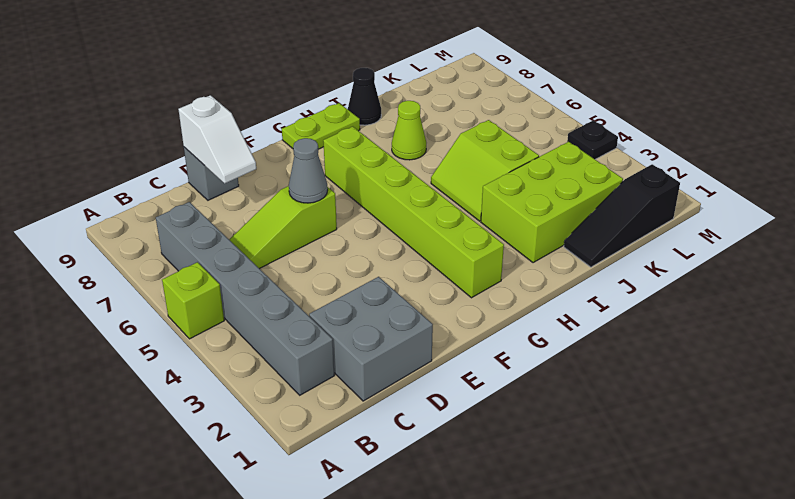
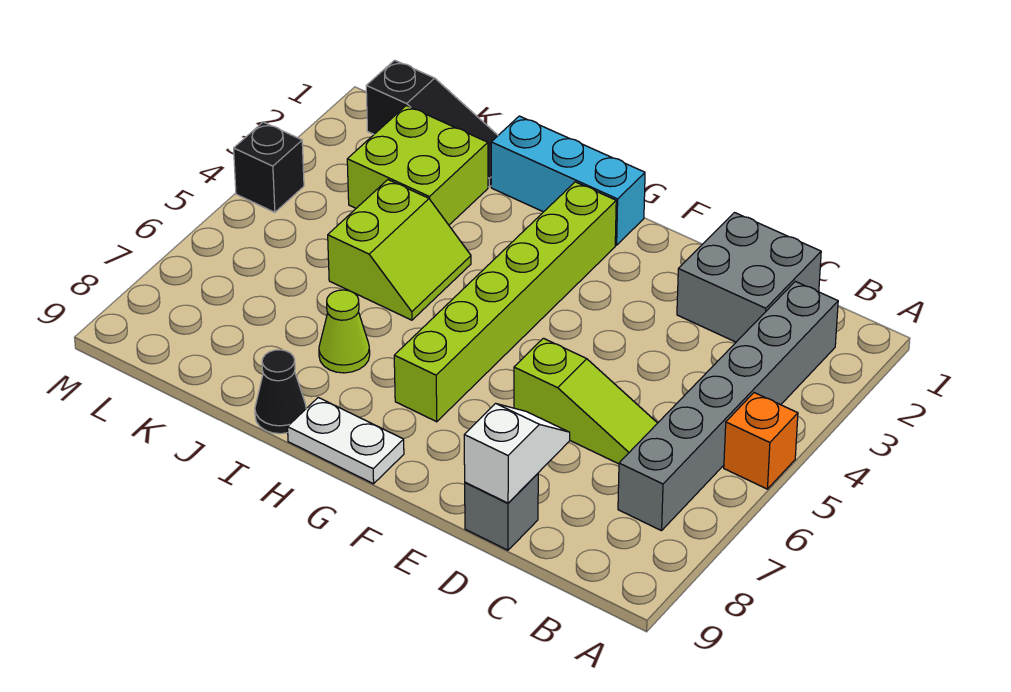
lime brick A5 level 1 -> orange brick A5 level 1
grey cone E6 level 2 -> none
none -> cyan brick G1:I1 level 1
lime plate G9:H9 level 1 -> white plate G9:H9 level 1
lime brick I2:K3 level 1 -> lime brick J2:K3 level 1
black plate M4 level 1 -> black brick M4 level 1

